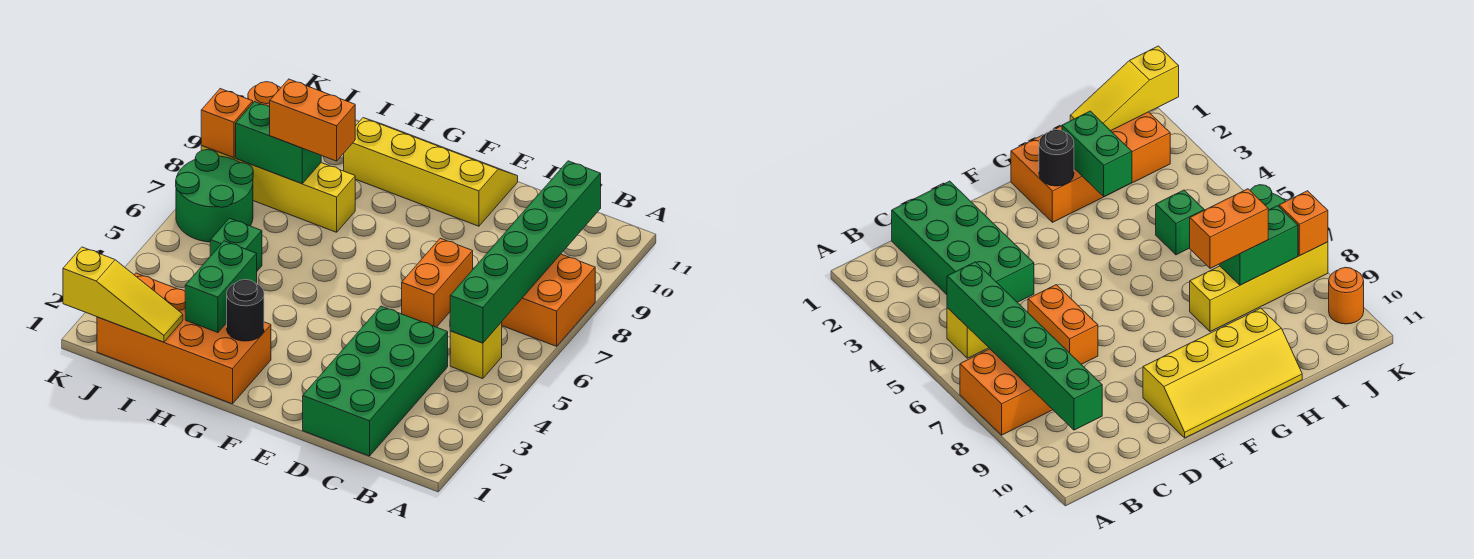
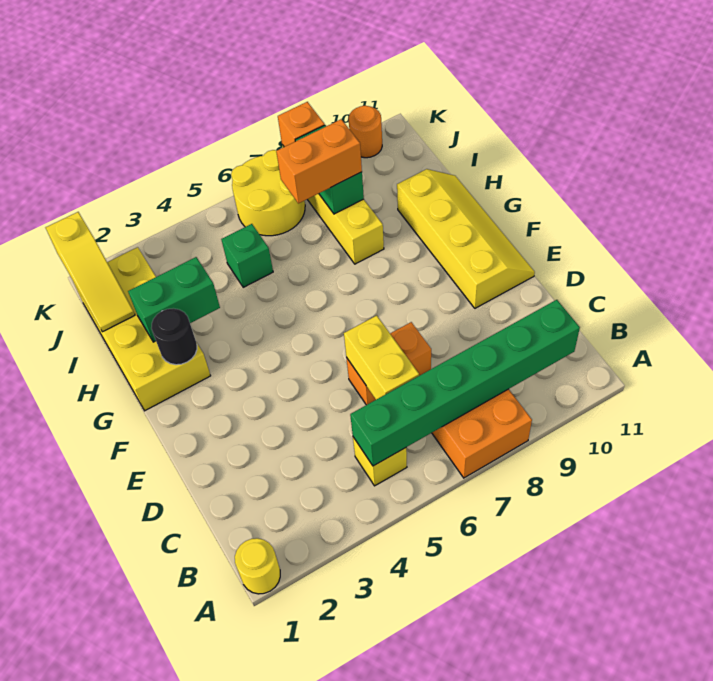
none -> yellow round brick A1 level 1
green brick C1:D4 level 1 -> none
none -> yellow brick C6:D6 level 2
orange brick G1:J2 level 1 -> yellow brick G1:J2 level 1
orange brick H8:I8 level 3 -> orange brick I7:I8 level 3
green round brick J6:K7 level 1 -> yellow round brick J6:K7 level 1

